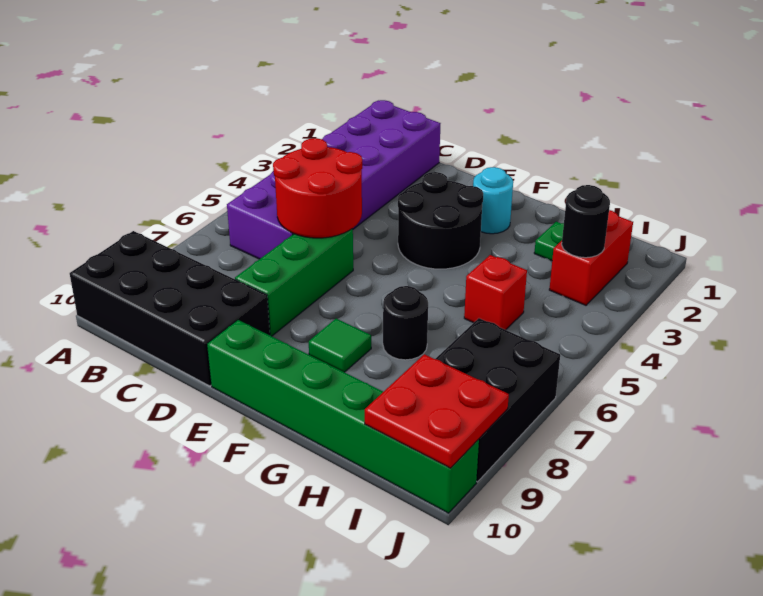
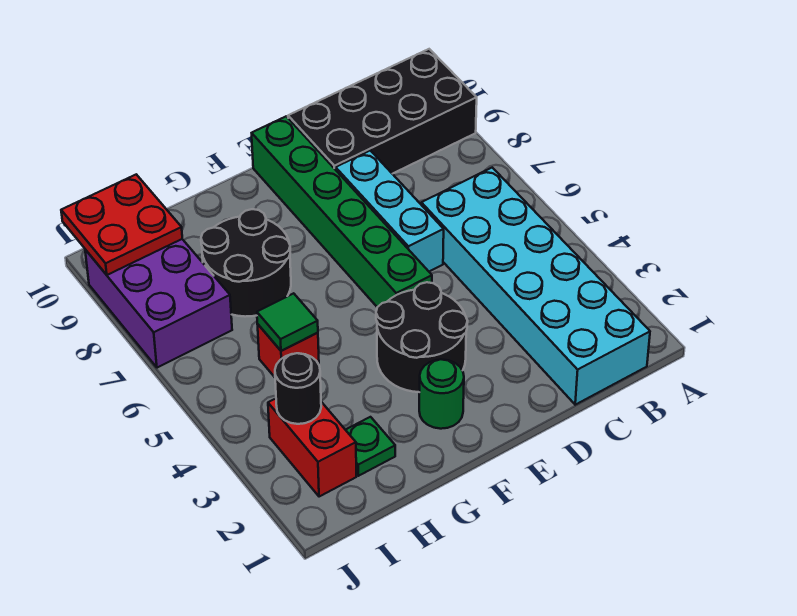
purple brick B1:C6 level 1 -> cyan brick B1:C6 level 1
red round brick C5:D6 level 2 -> none
green brick D6:D8 level 1 -> cyan brick D6:D8 level 1
green brick E10:J10 level 1 -> green brick E5:E10 level 1
cyan round brick F2 level 1 -> green round brick F2 level 1
green tile F8 level 1 -> green tile H5 level 2
black round brick G7 level 1 -> black round brick G7:H8 level 1
black brick I7:J9 level 1 -> purple brick I7:J9 level 1

